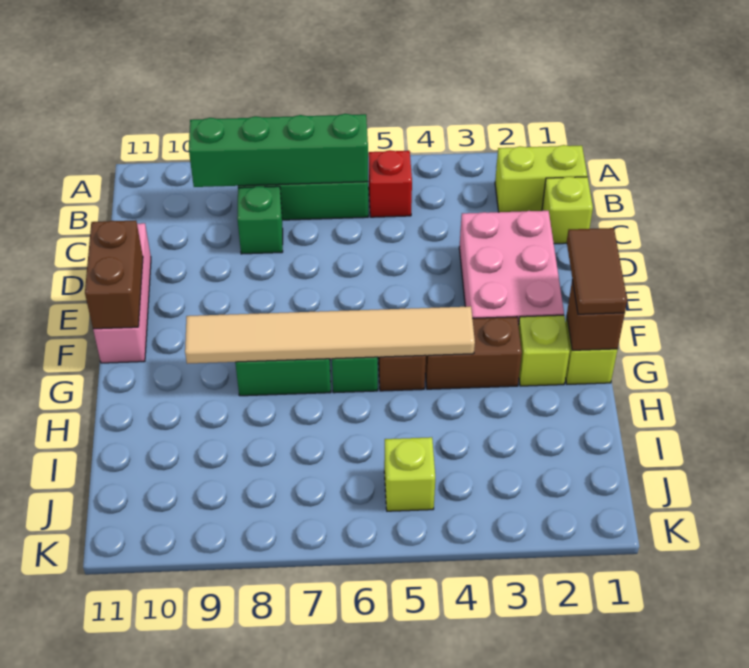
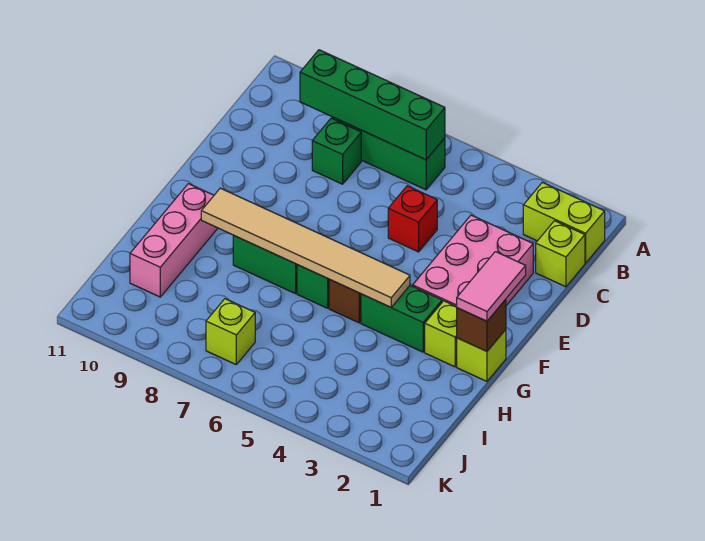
red brick B5 level 1 -> red brick D5 level 1
pink brick D11:F11 level 1 -> pink brick G10:I10 level 1
brown brick E11:F11 level 2 -> none
brown tile F1:G1 level 3 -> pink tile F1:G1 level 3
brown brick G3:G4 level 1 -> green brick G3:G4 level 1
lime brick J5 level 1 -> lime brick J7 level 1

